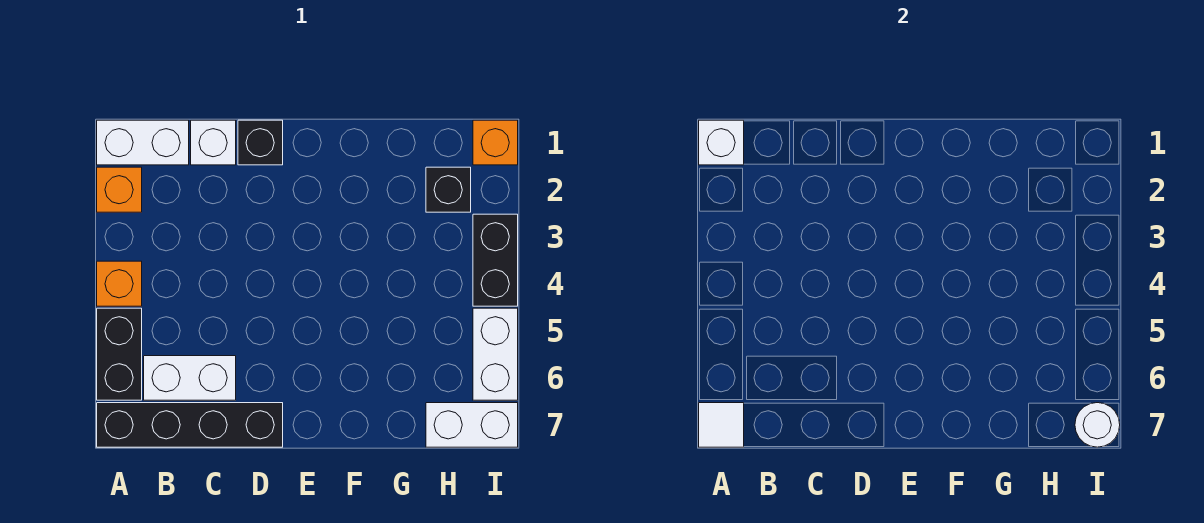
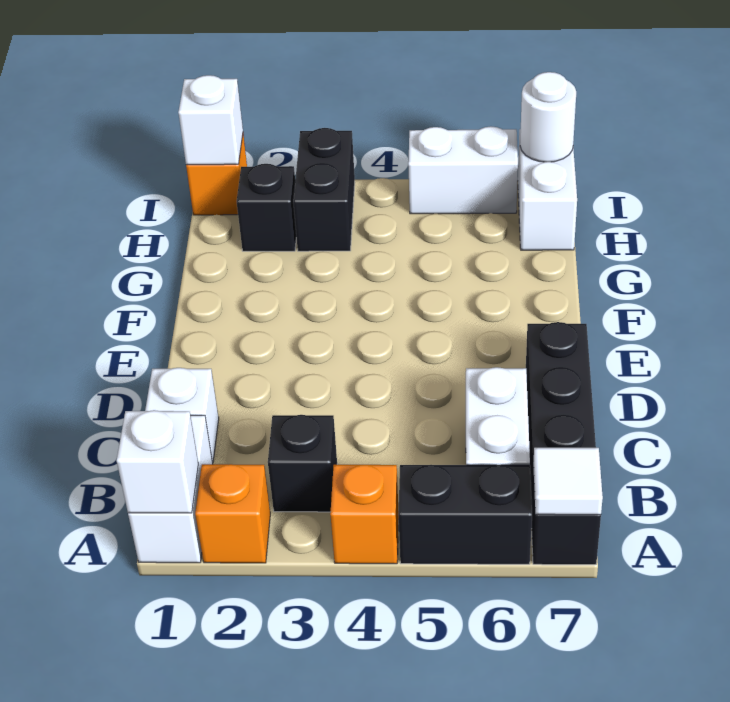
black brick D1 level 1 -> black brick B3 level 1
none -> white brick I1 level 2
black brick I3:I4 level 1 -> black brick H3:I3 level 1

